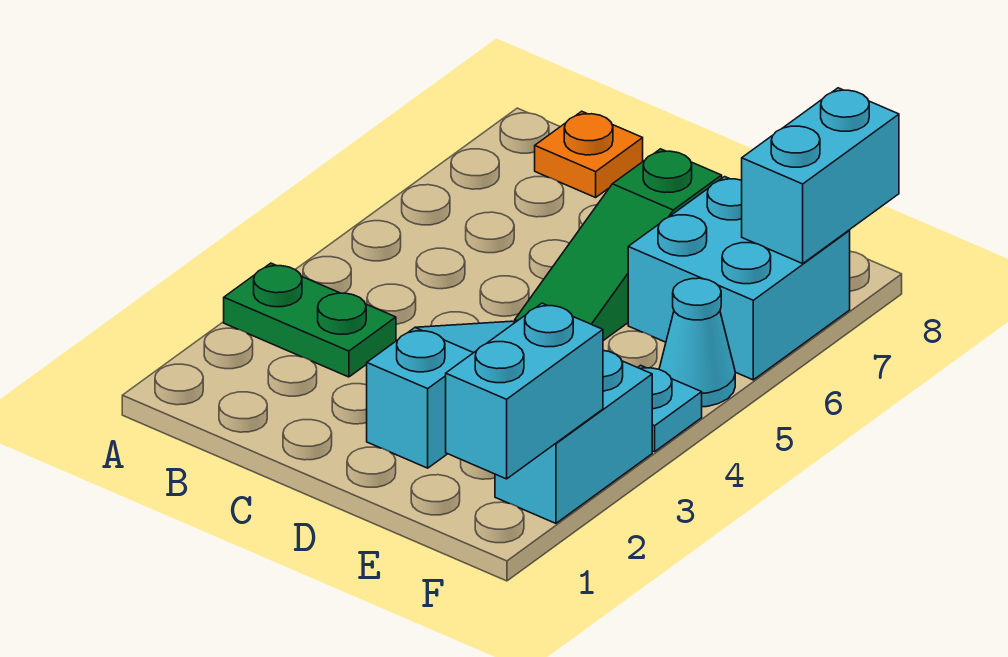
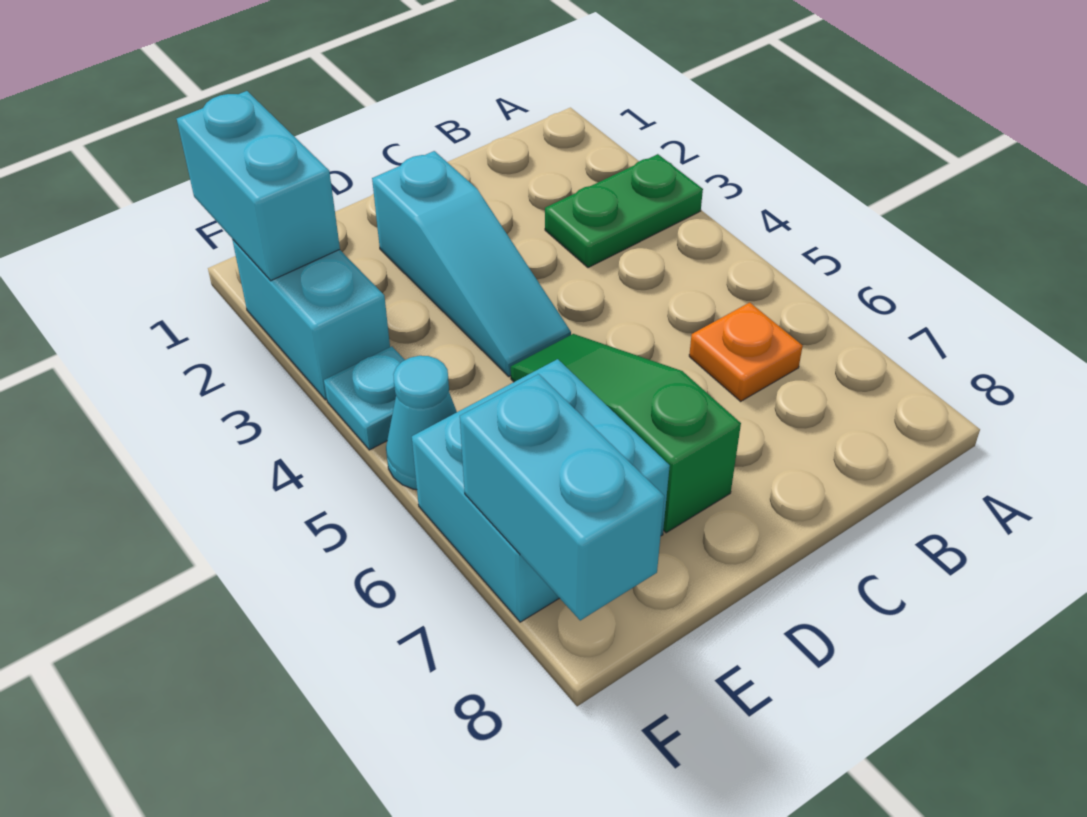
orange plate B8 level 1 -> orange plate B6 level 1

